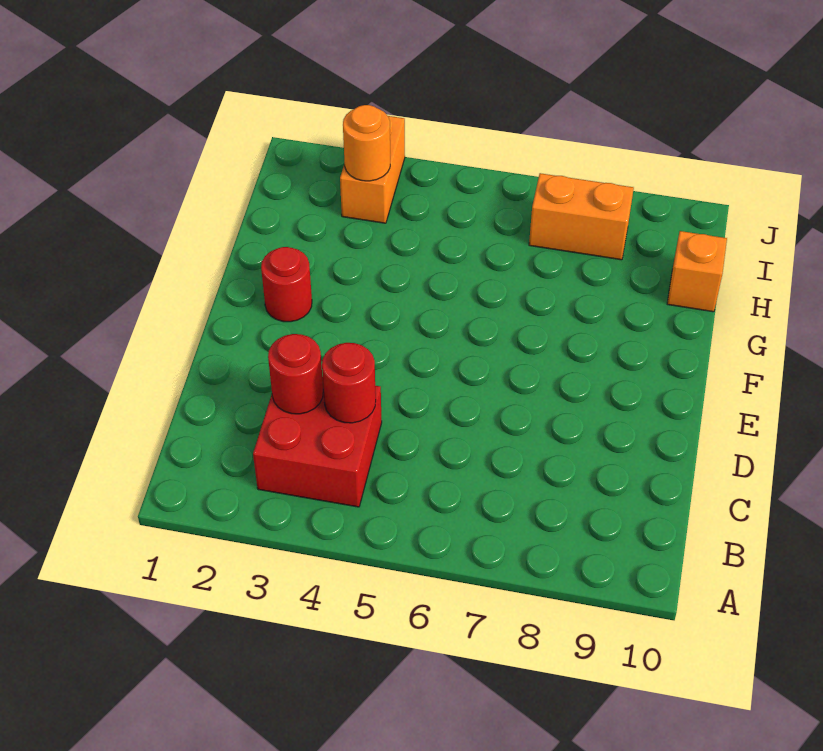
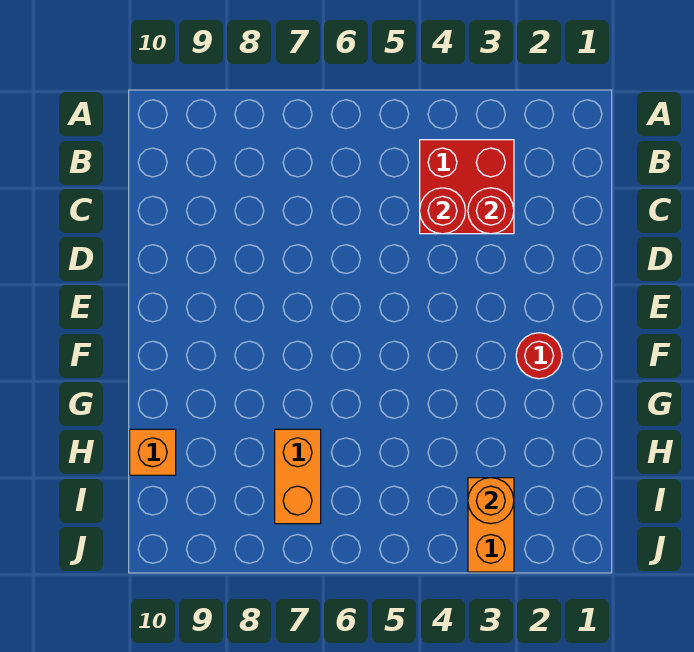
orange brick I7:I8 level 1 -> orange brick H7:I7 level 1

